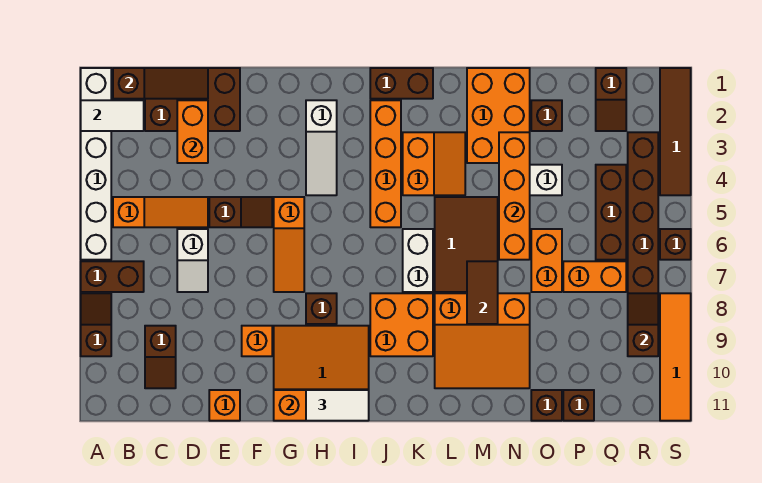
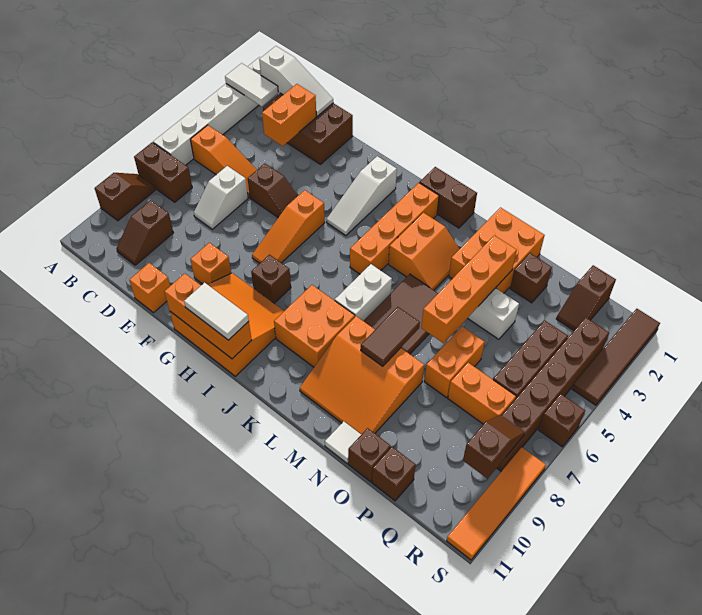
brown slope B1:D1 level 2 top B -> white slope B1:D1 level 2 top B
none -> white tile N11 level 1

